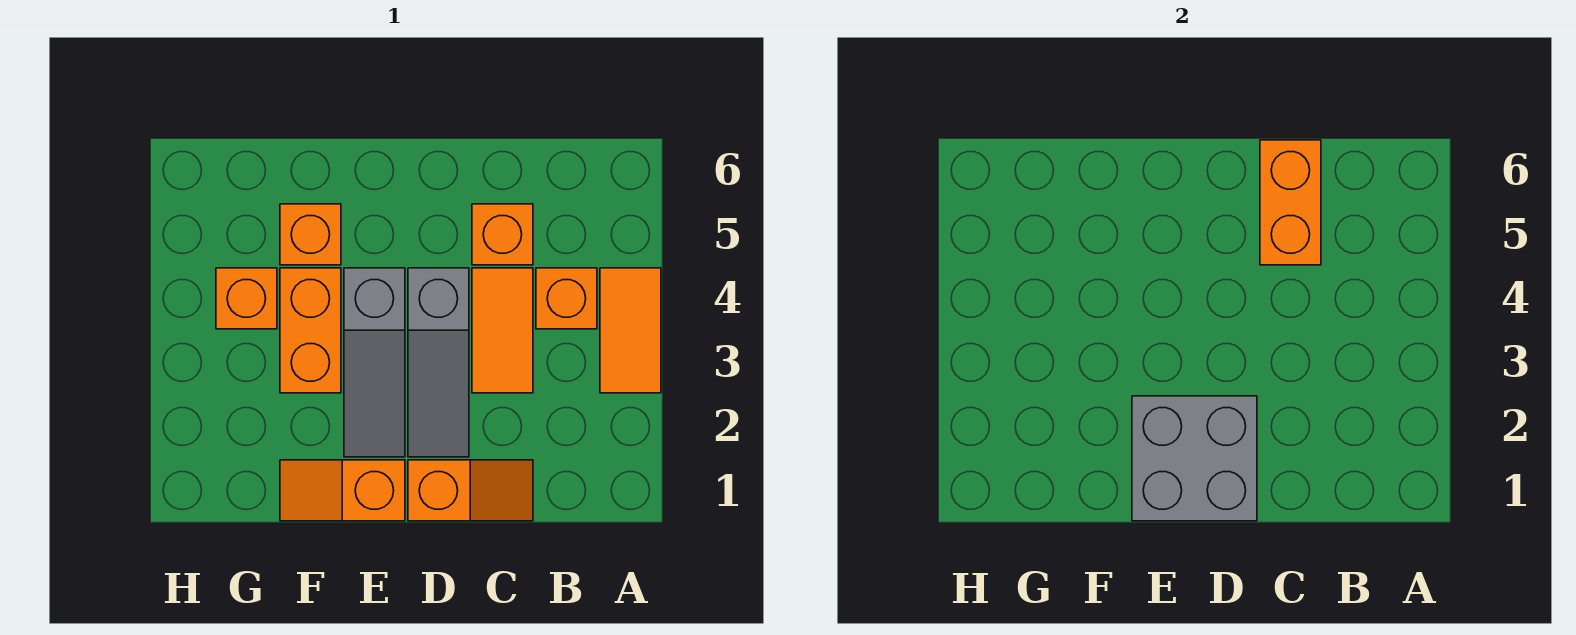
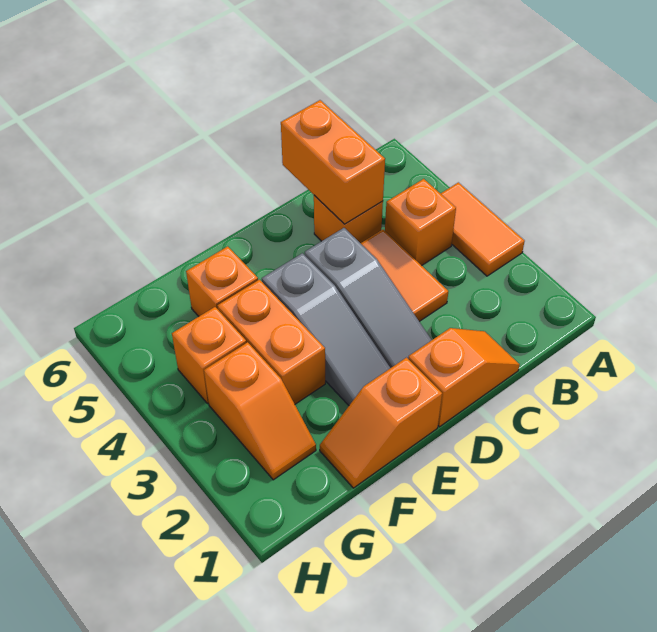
grey brick D1:E2 level 2 -> none
none -> orange slope G2:G3 level 1 top 3

